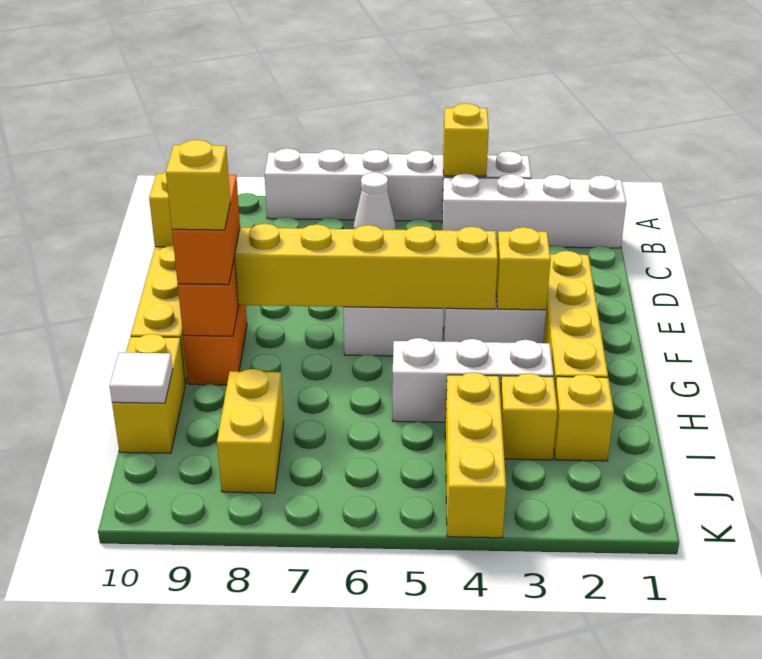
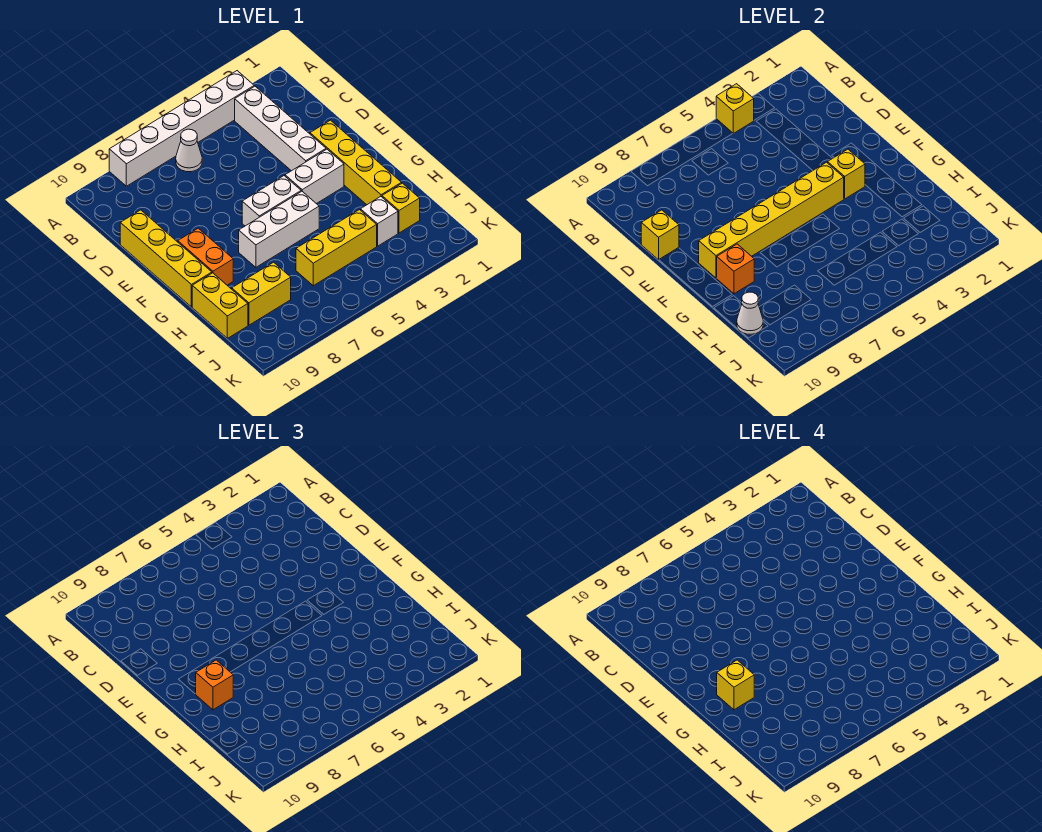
white brick B1:B4 level 1 -> white brick B3:E3 level 1
orange brick F9:G9 level 3 -> orange brick G9 level 3
white brick H3:H5 level 1 -> white brick G5:G7 level 1
yellow brick I3 level 1 -> white brick I3 level 1
yellow brick I4:K4 level 1 -> yellow brick I4:I6 level 1
yellow brick I8:J8 level 1 -> yellow brick I8:I9 level 1
white tile I10 level 2 -> white cone I10 level 2

